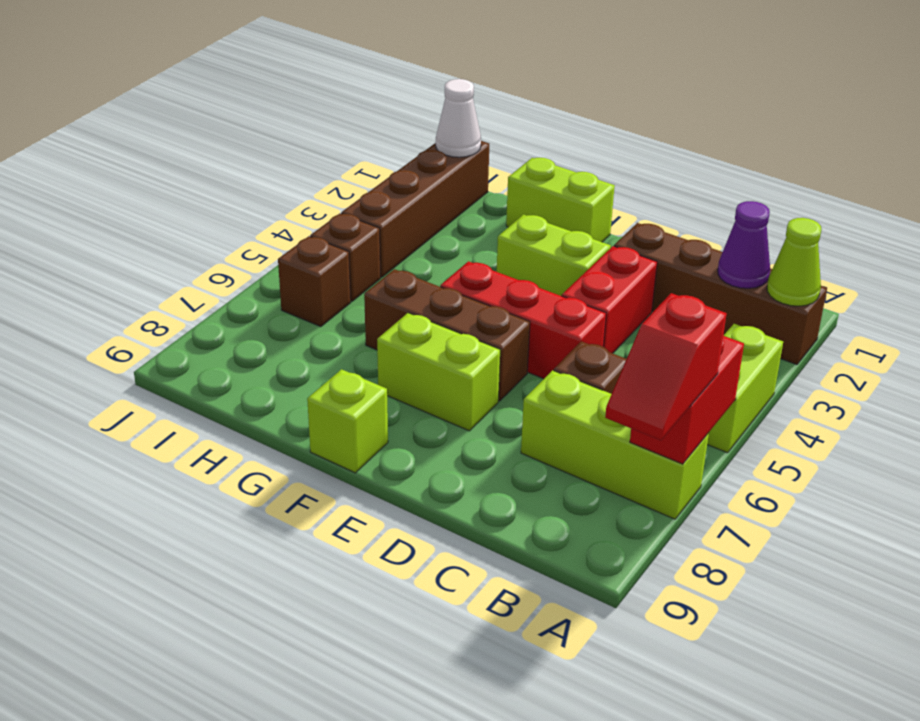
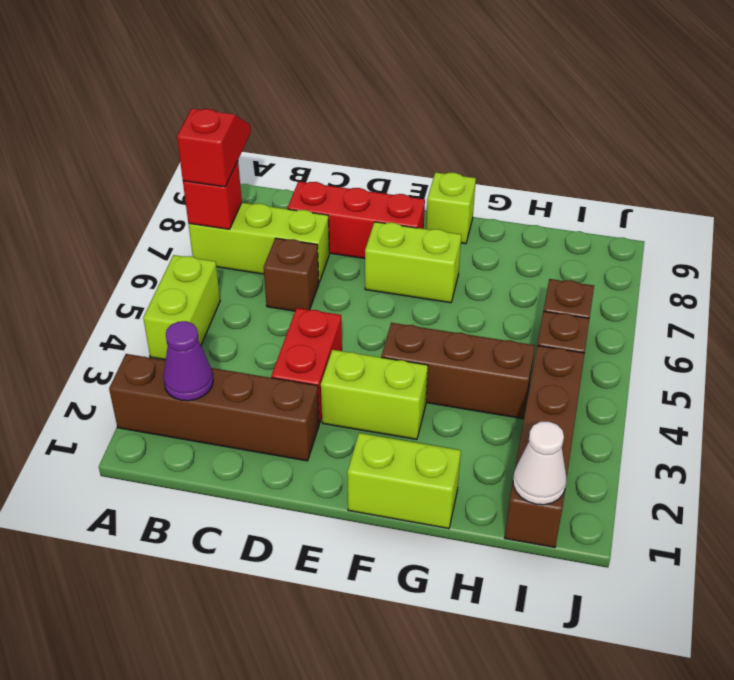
lime cone A2 level 2 -> none
red brick A6:A7 level 2 -> red brick A7 level 2
red brick D5:F5 level 1 -> red brick C8:E8 level 1
brown brick E6:G6 level 1 -> brown brick F4:H4 level 1

